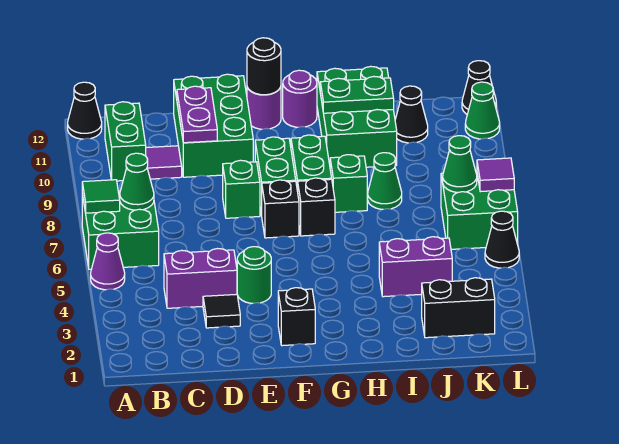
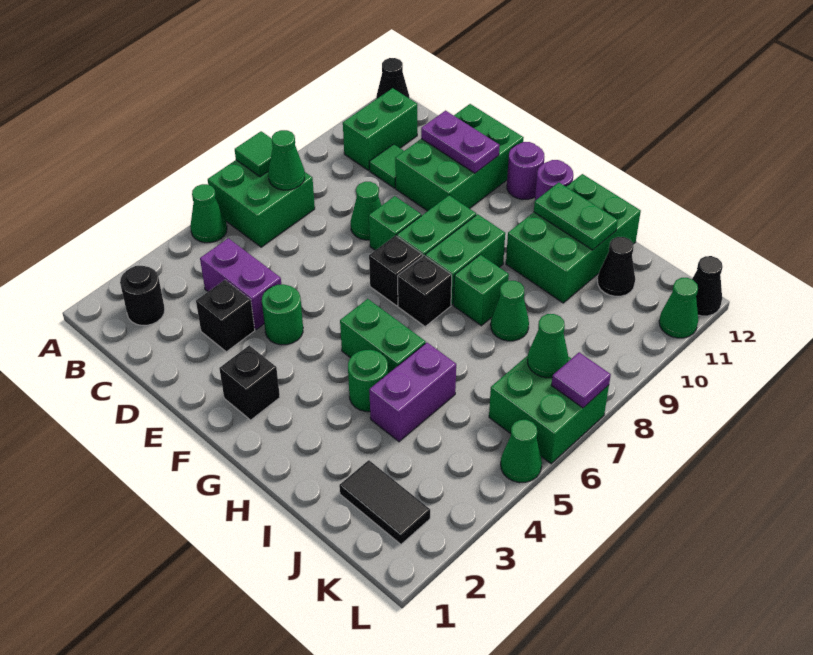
purple cone A5 level 1 -> green cone A5 level 1
purple tile C10 level 1 -> green tile C10 level 1
black tile D3 level 1 -> black brick D3 level 1
none -> green cone D8 level 1
purple plate D10:D11 level 2 -> purple plate D11:E11 level 2
black round brick F12 level 2 -> black round brick B2 level 1
none -> green brick G5:H5 level 1
none -> green round brick H4 level 1
purple brick I4:J4 level 1 -> purple brick I4:I5 level 1
black brick J2:K2 level 1 -> black tile J2:K2 level 1
black cone L5 level 1 -> green cone L5 level 1

